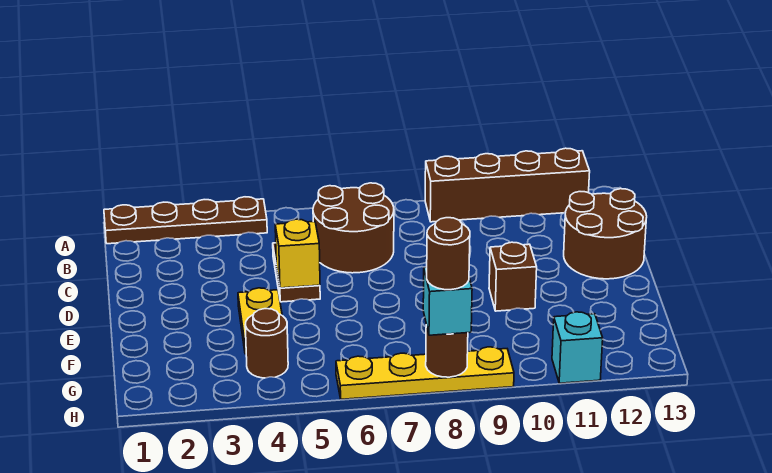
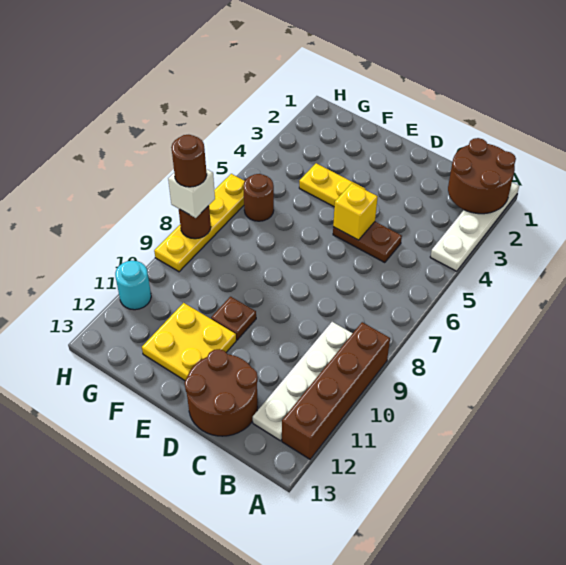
brown plate A1:A4 level 1 -> white plate A1:A4 level 1
brown round brick B6:C7 level 1 -> brown round brick A1:B2 level 2
none -> white plate B9:B12 level 1
brown brick E10 level 1 -> brown plate E10 level 1
none -> yellow plate E11:F12 level 1
brown round brick G4 level 1 -> brown round brick G6 level 1
cyan brick H8 level 3 -> white brick H8 level 3
cyan brick H11 level 1 -> cyan round brick H11 level 1

